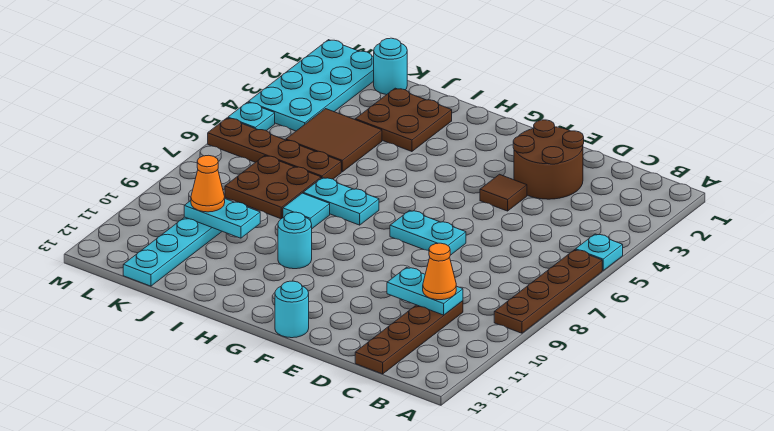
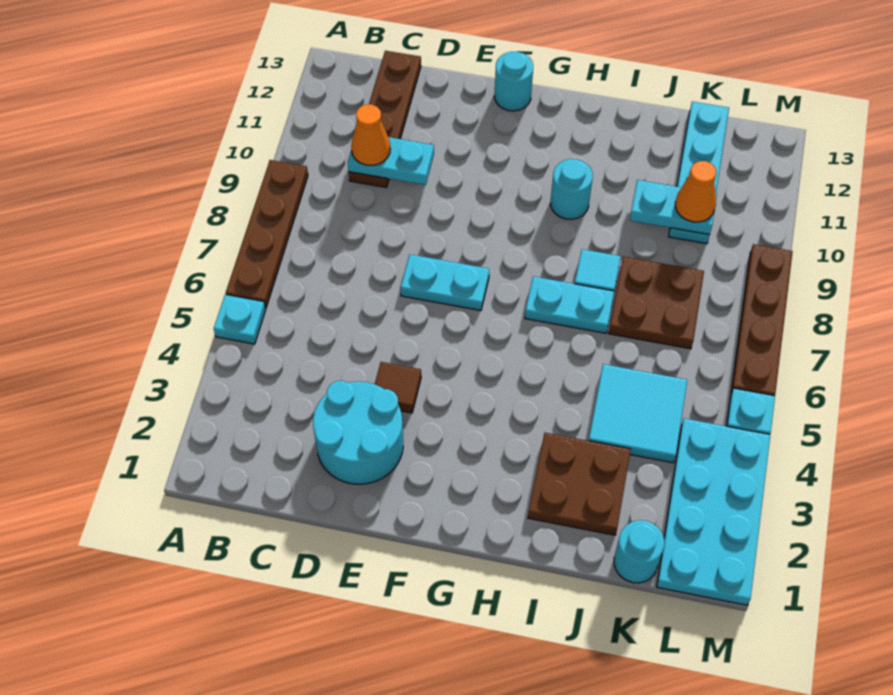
brown round brick D2:E3 level 1 -> cyan round brick D2:E3 level 1
brown tile J4:K5 level 1 -> cyan tile J4:K5 level 1
brown plate J6:M6 level 1 -> brown plate M6:M9 level 1

